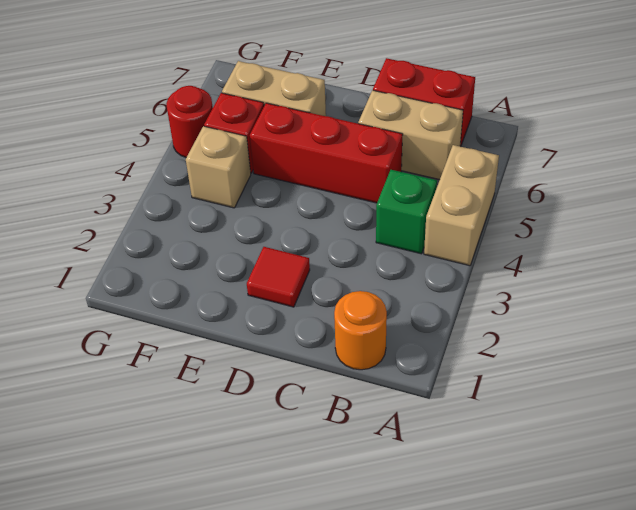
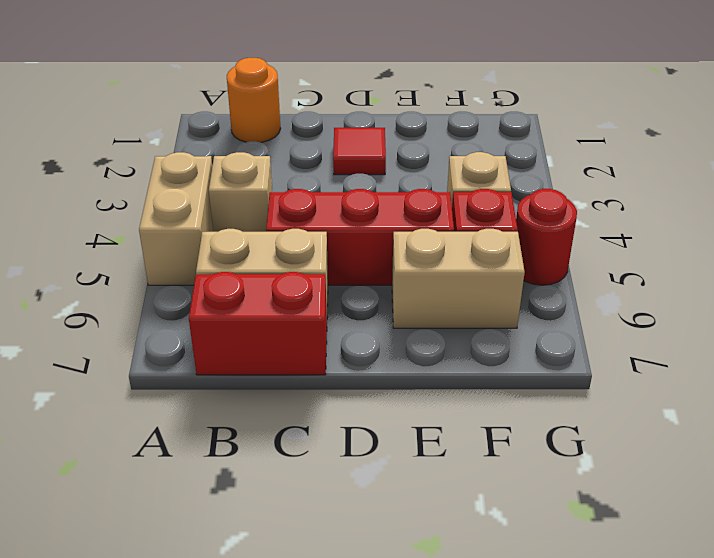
green brick B4 level 1 -> tan brick B4 level 1

